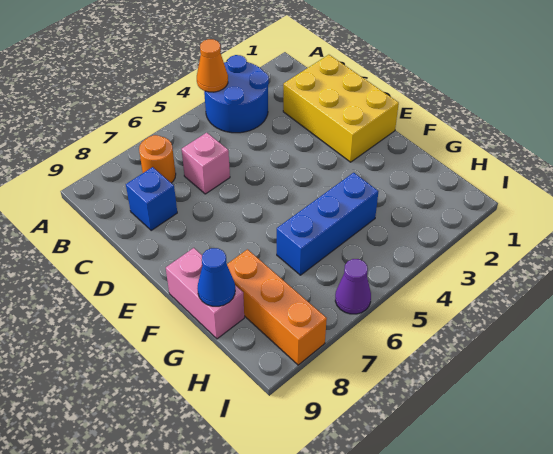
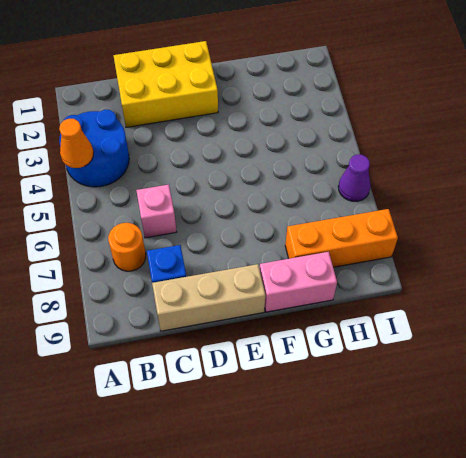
none -> tan brick C9:E9 level 1
blue brick G4:G6 level 1 -> none
blue cone G9 level 2 -> none

